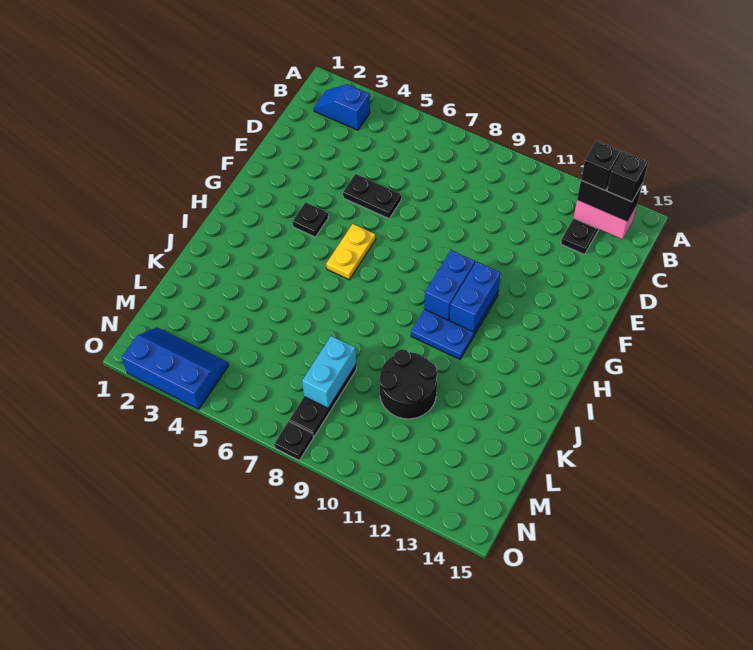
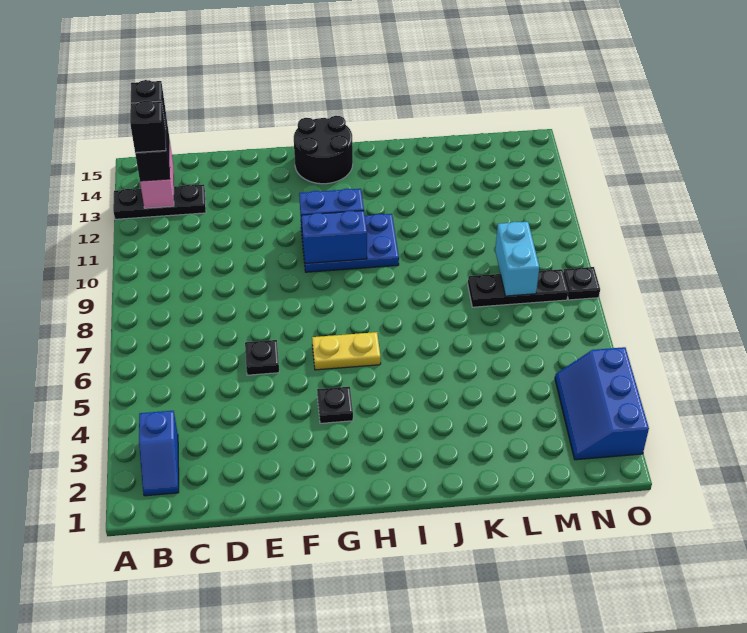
black plate E5:E6 level 1 -> black plate E6 level 1
black round brick K10:L11 level 1 -> black round brick G14:H15 level 1
cyan brick L8:M8 level 2 -> cyan brick M8:M9 level 2

